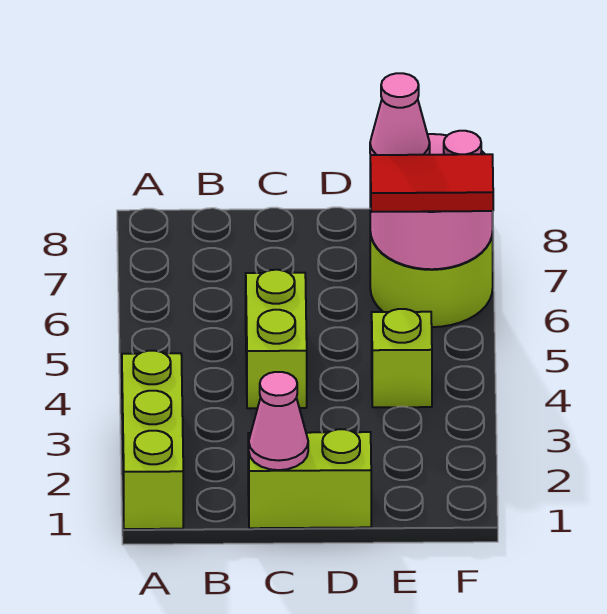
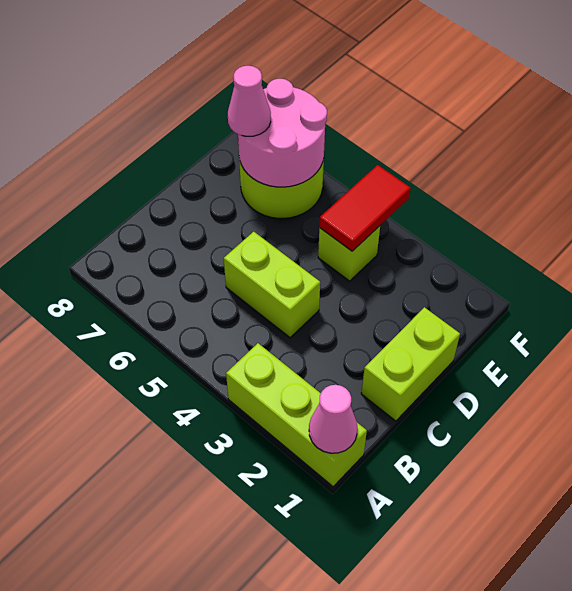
pink cone C1 level 2 -> pink cone A1 level 2
red tile E6:F6 level 3 -> red tile E4:F4 level 2

